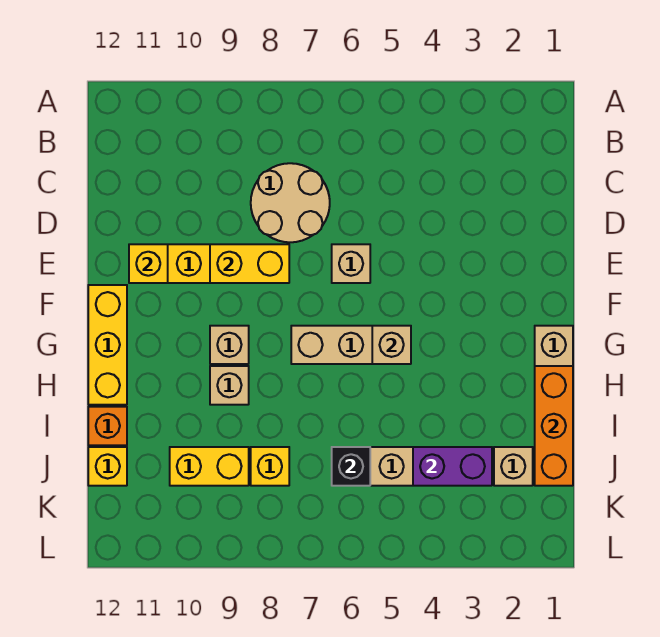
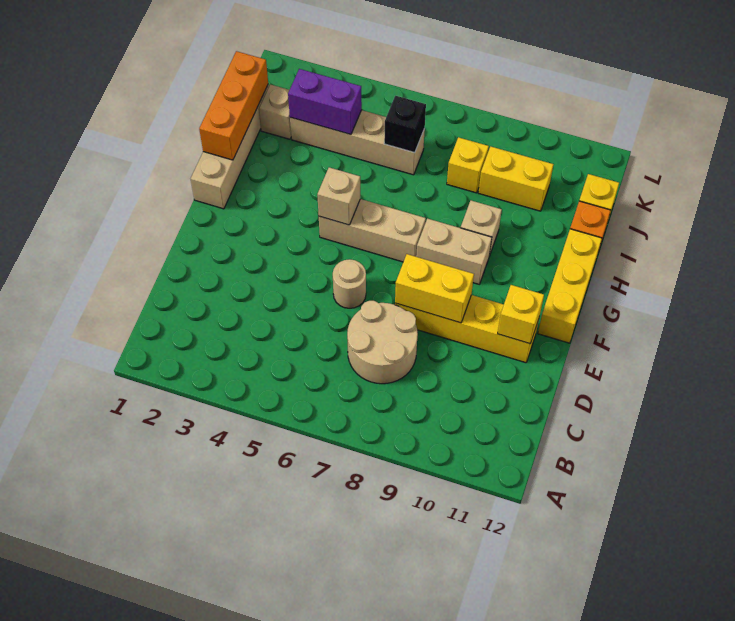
tan brick E6 level 1 -> tan round brick E6 level 1
tan brick G9 level 1 -> tan brick G8:G9 level 1

